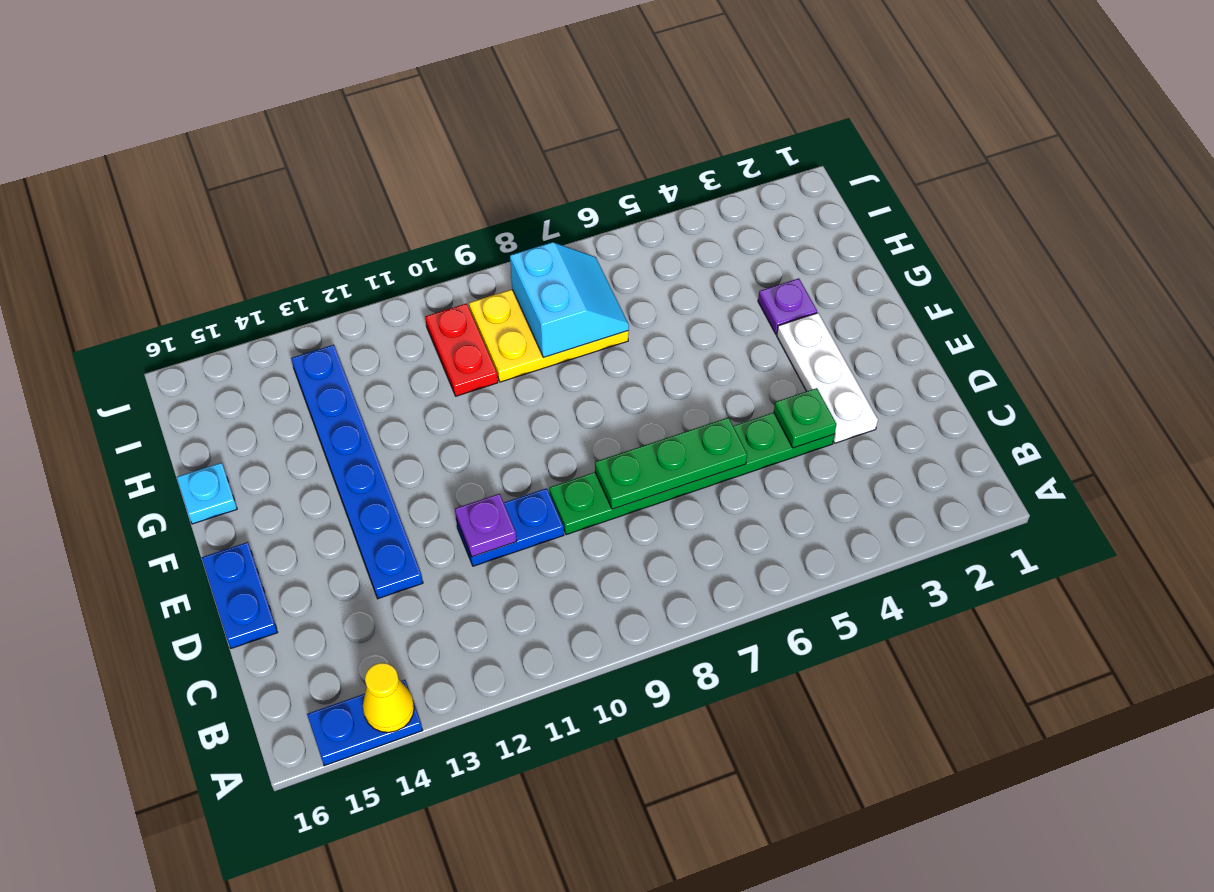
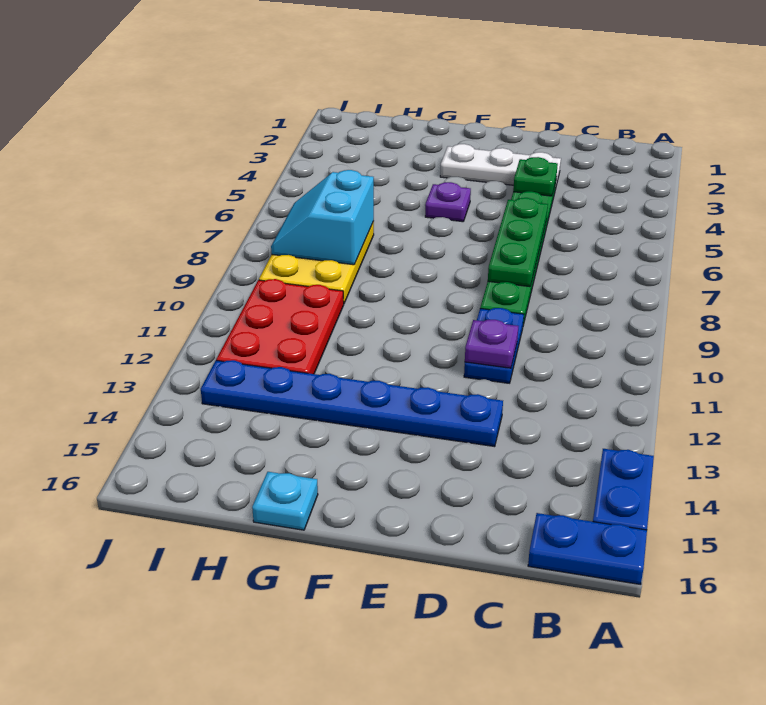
yellow cone A14 level 2 -> none
blue plate D16:E16 level 1 -> blue plate A16:B16 level 1
purple plate G3 level 1 -> purple plate F5 level 1
cyan slope H7:I8 level 2 top 8 -> cyan slope H7:I8 level 2 top H
red plate H10:I10 level 1 -> red plate H10:I12 level 1

